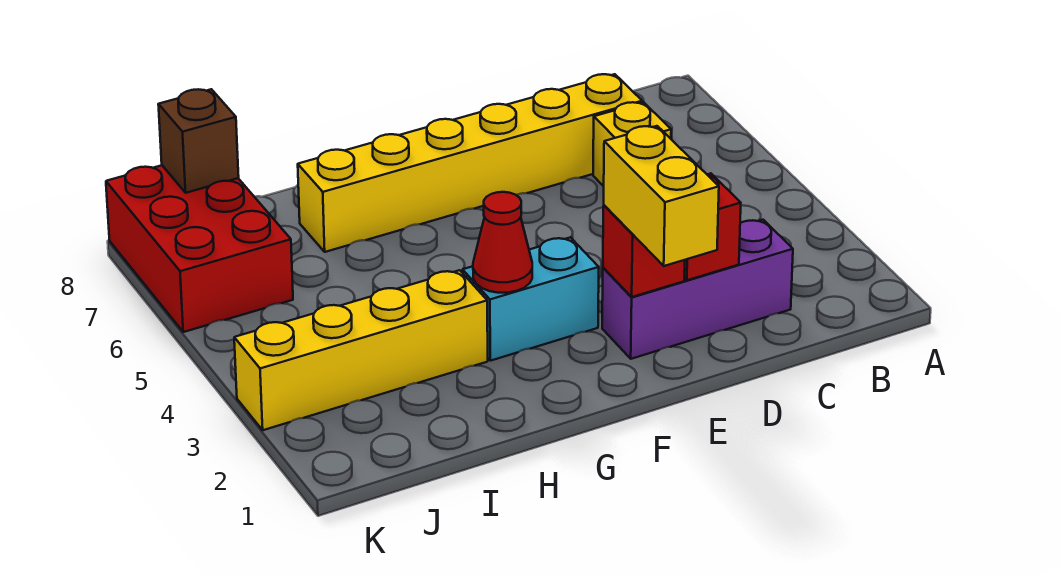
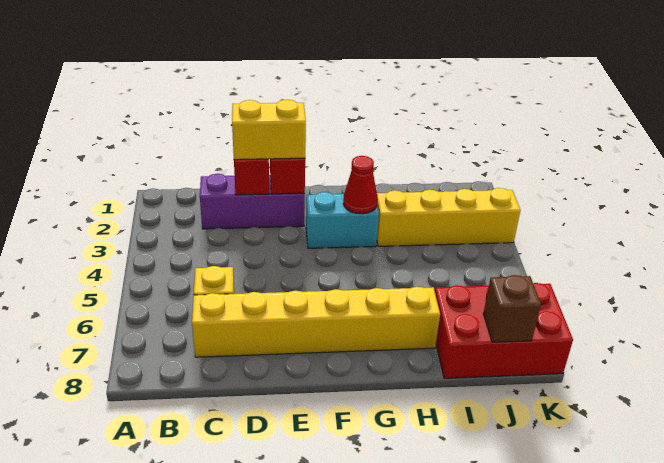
yellow brick E1:E2 level 3 -> yellow brick D2:E2 level 3
red brick J6:K8 level 1 -> red brick I7:K8 level 1

